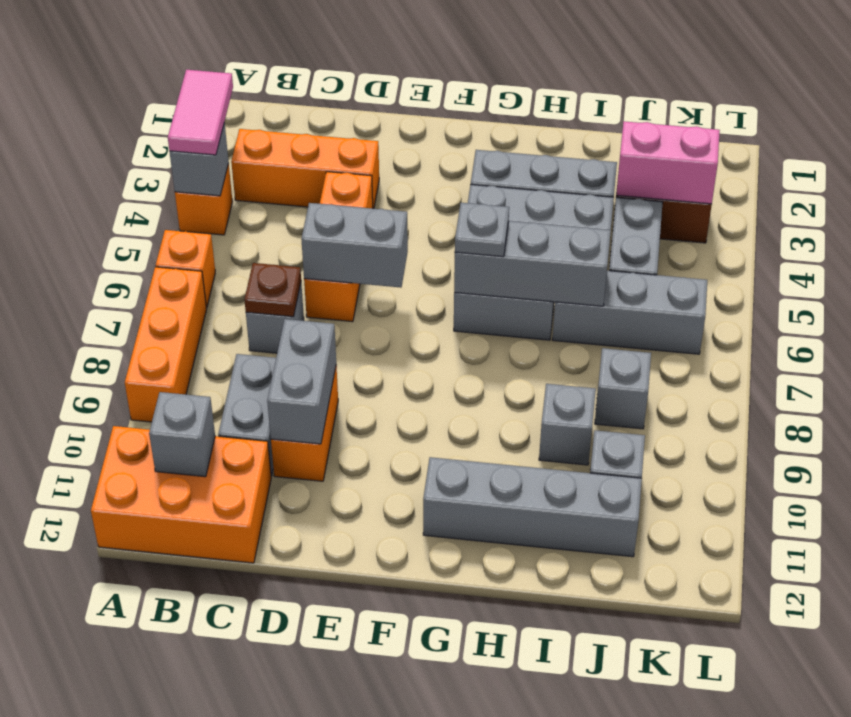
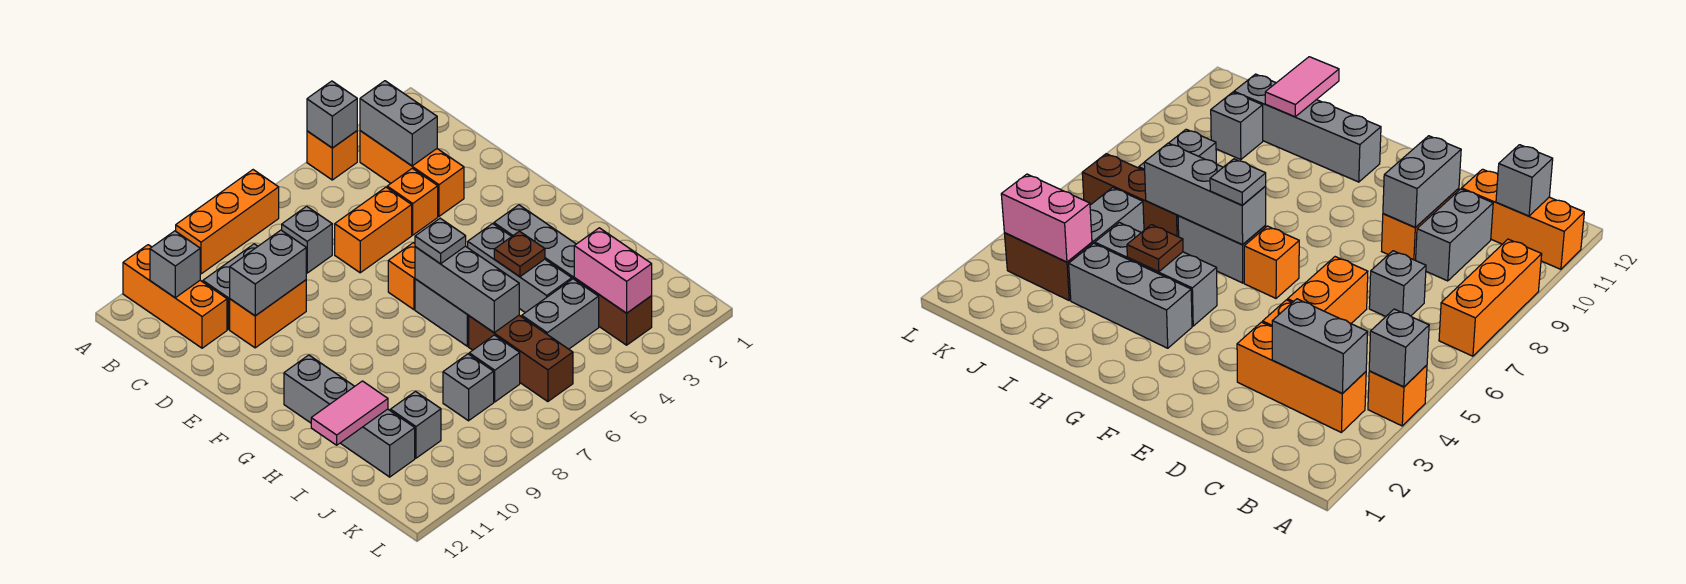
pink tile A3:A4 level 3 -> pink tile I11:I12 level 2
orange brick A6 level 1 -> orange brick F6 level 1
orange brick A11:C12 level 1 -> orange brick A11:C11 level 1
brown plate C7 level 2 -> brown plate H4 level 2
grey brick D6:E6 level 2 -> grey brick B3:C3 level 2
grey brick I6:K6 level 1 -> brown brick I6:K6 level 1
grey brick I9 level 1 -> grey brick J7 level 1

